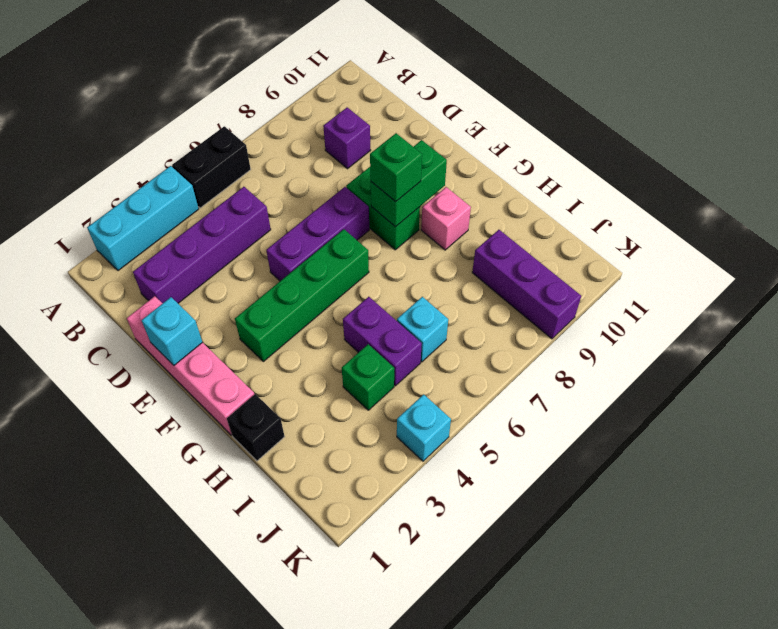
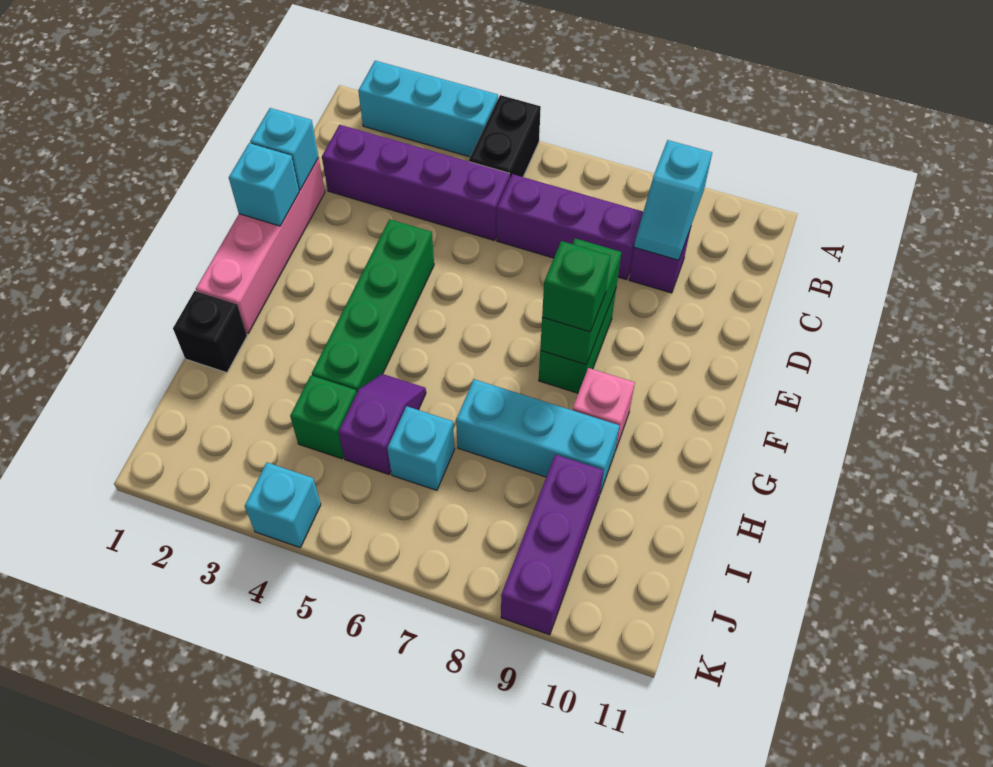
black brick A5:A6 level 1 -> black brick A5:B5 level 1
none -> cyan slope B9:C9 level 2 top B
none -> cyan brick D1 level 2
purple brick E5:E7 level 1 -> purple brick C6:C8 level 1
green brick F3:F6 level 1 -> green brick E4:H4 level 1
green brick F8:F9 level 2 -> green brick E8:F8 level 2
purple brick H5:I5 level 1 -> purple slope H5:I5 level 1 top I
none -> cyan brick H7:H9 level 1

